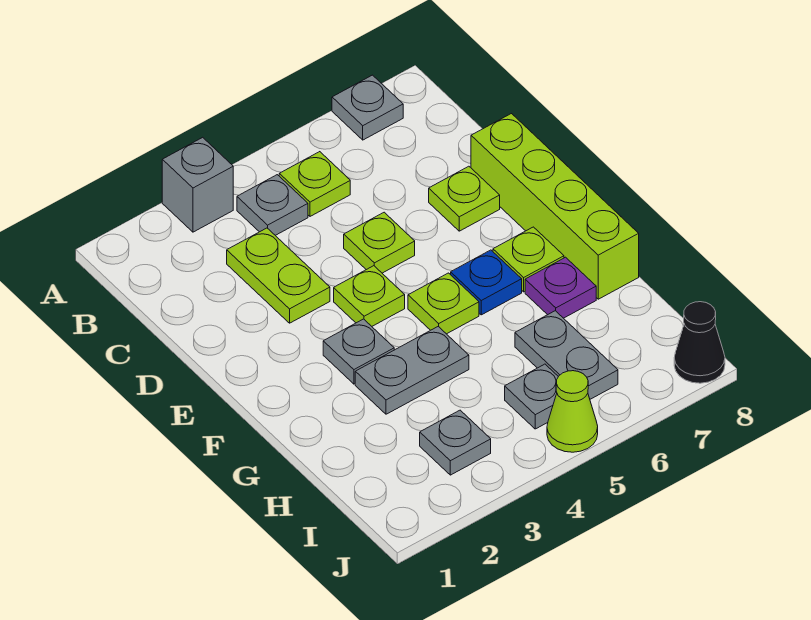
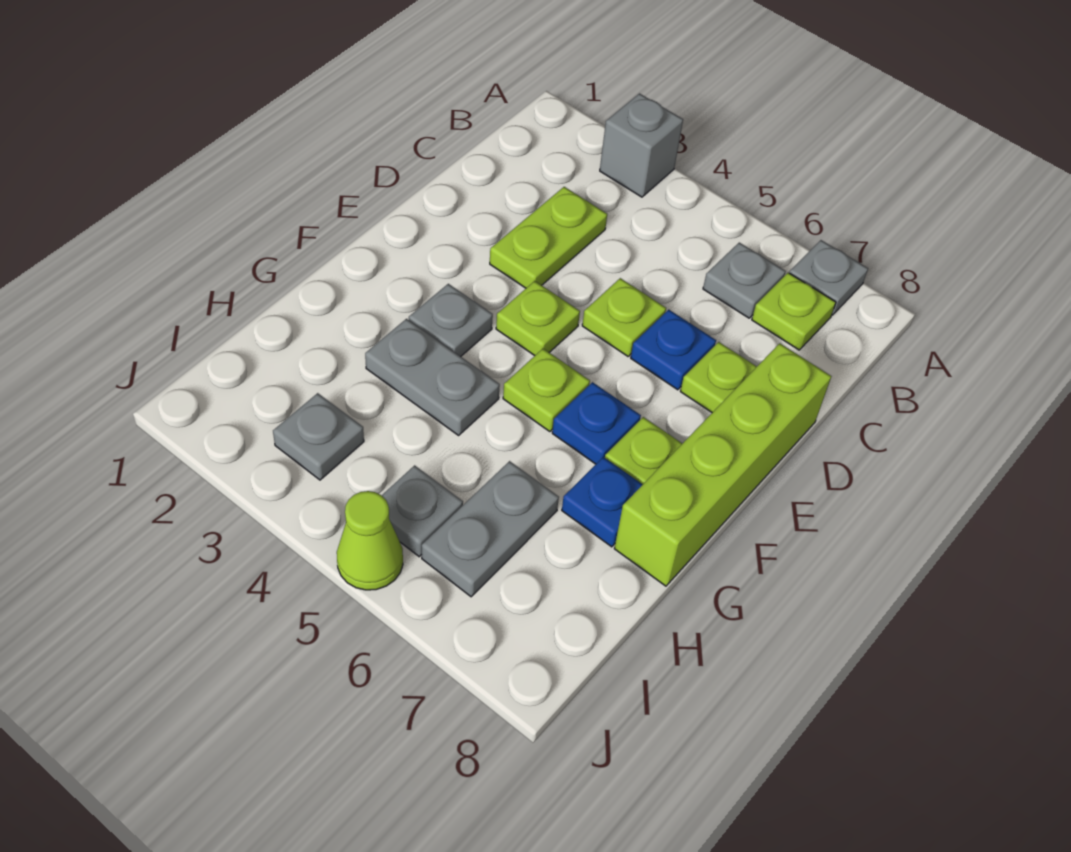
grey plate B4 level 1 -> grey plate B6 level 1
lime plate B5 level 1 -> lime plate B7 level 1
none -> blue plate D6 level 1
purple plate G7 level 1 -> blue plate G7 level 1
black cone J8 level 1 -> none

